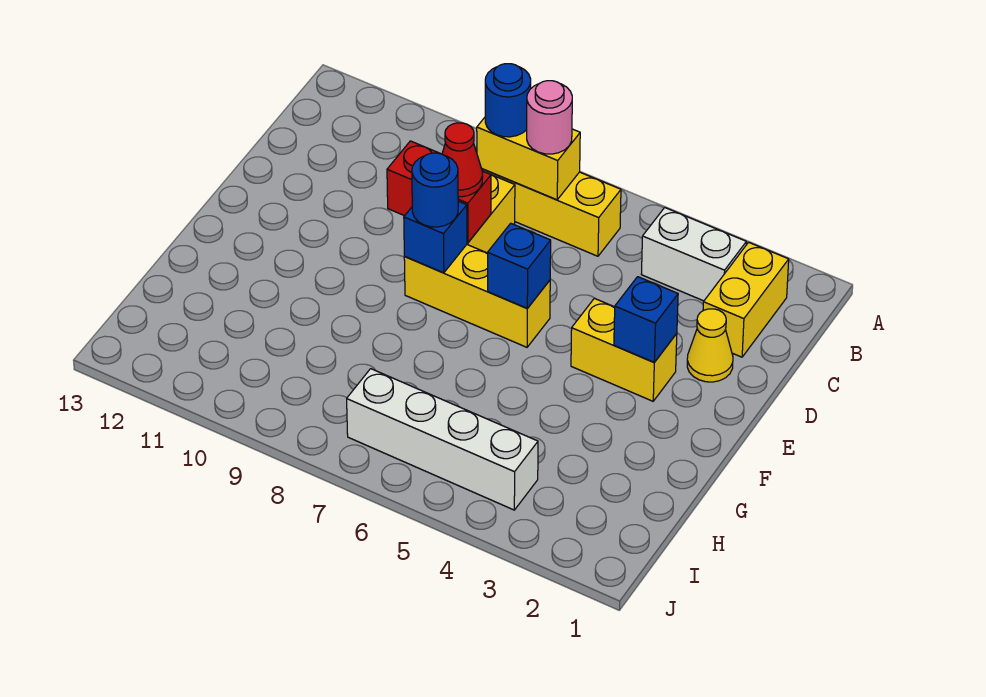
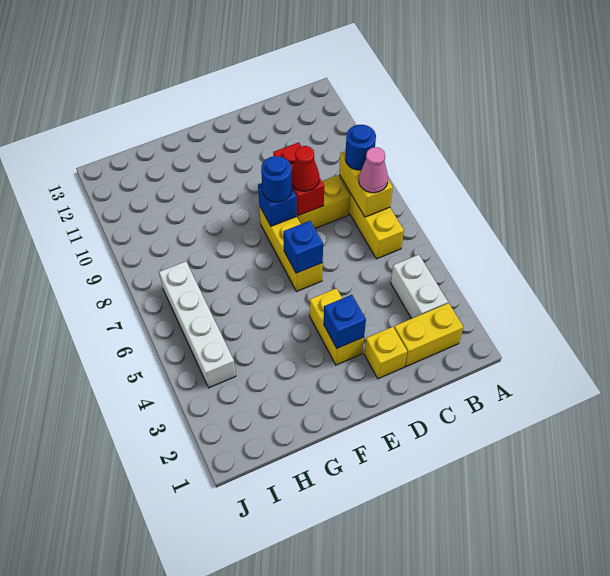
pink round brick B7 level 3 -> pink cone B7 level 3
yellow cone D2 level 1 -> yellow brick D2 level 1

